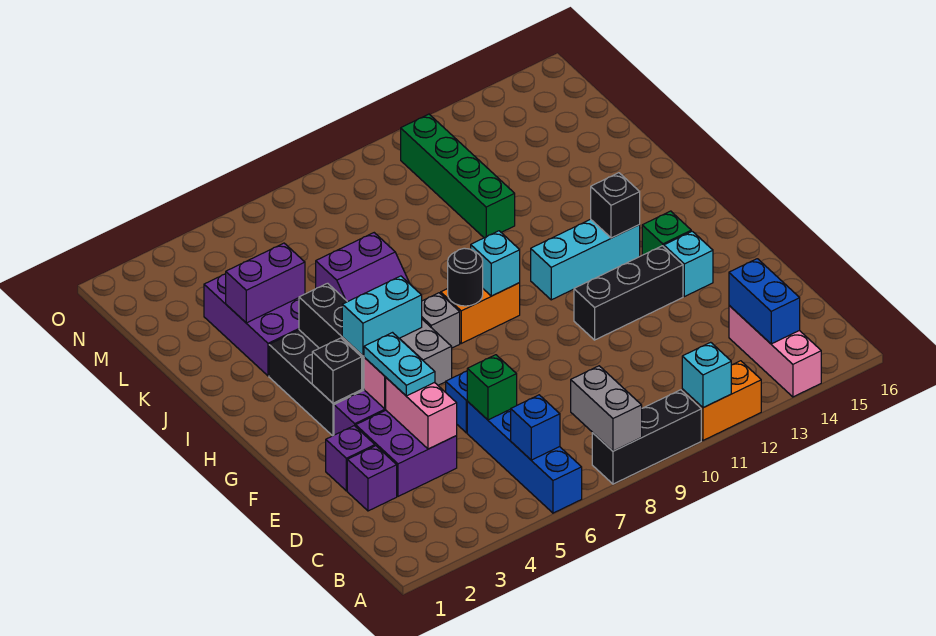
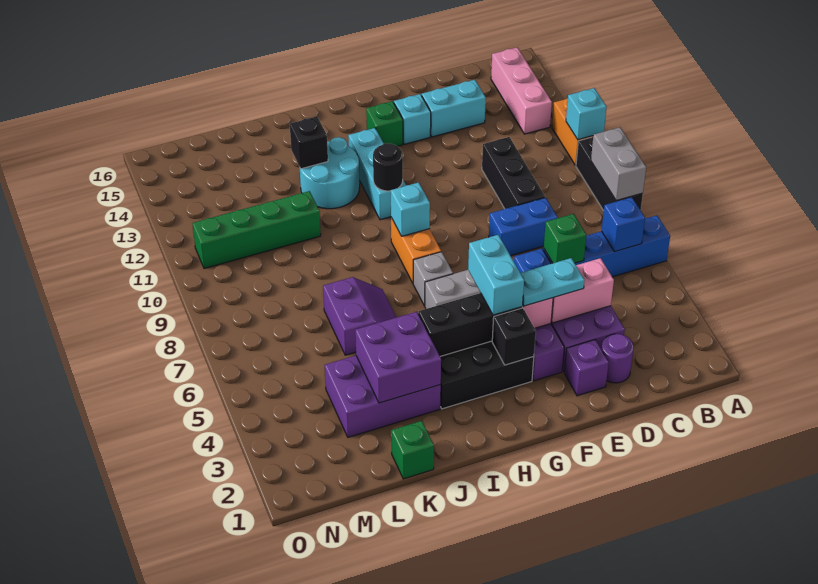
grey brick A8:B8 level 2 -> grey brick A8:A9 level 2
pink brick A14:C14 level 1 -> pink brick B13:B15 level 1
blue brick B14:C14 level 2 -> blue brick D8:E8 level 1
purple brick D2 level 1 -> purple round brick D2 level 1
none -> cyan brick D14:E14 level 1
black brick F11:F13 level 1 -> black brick D9:D11 level 1
black round brick H8 level 2 -> black round brick H11 level 2
black brick H13 level 2 -> black brick J13 level 2
none -> cyan round brick I12:J13 level 1
none -> green brick K1 level 1
purple brick K3:K4 level 2 -> purple brick J3:K4 level 2

